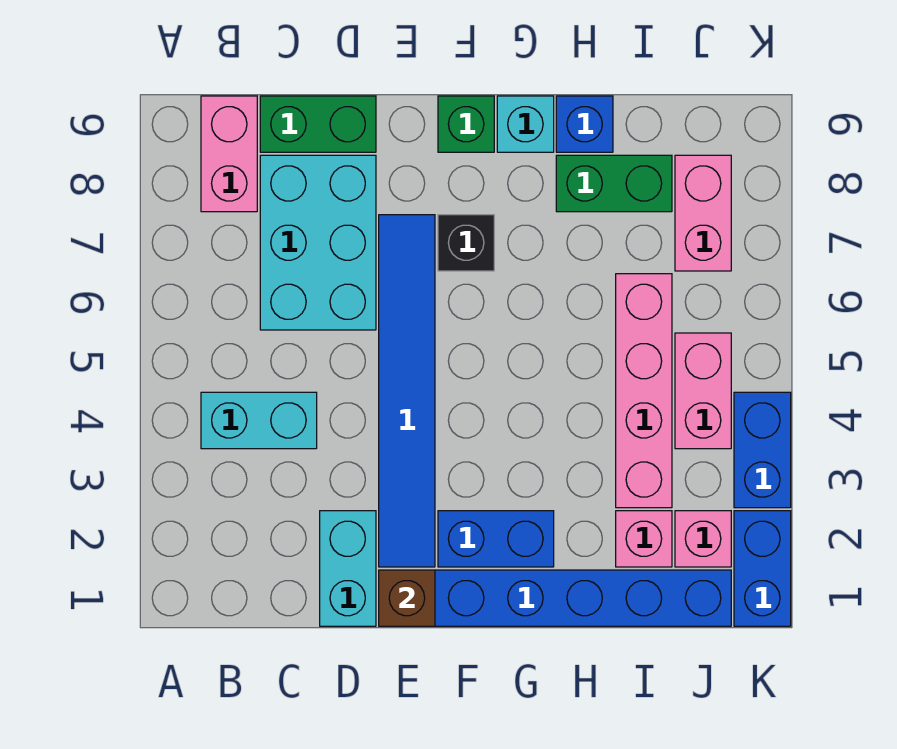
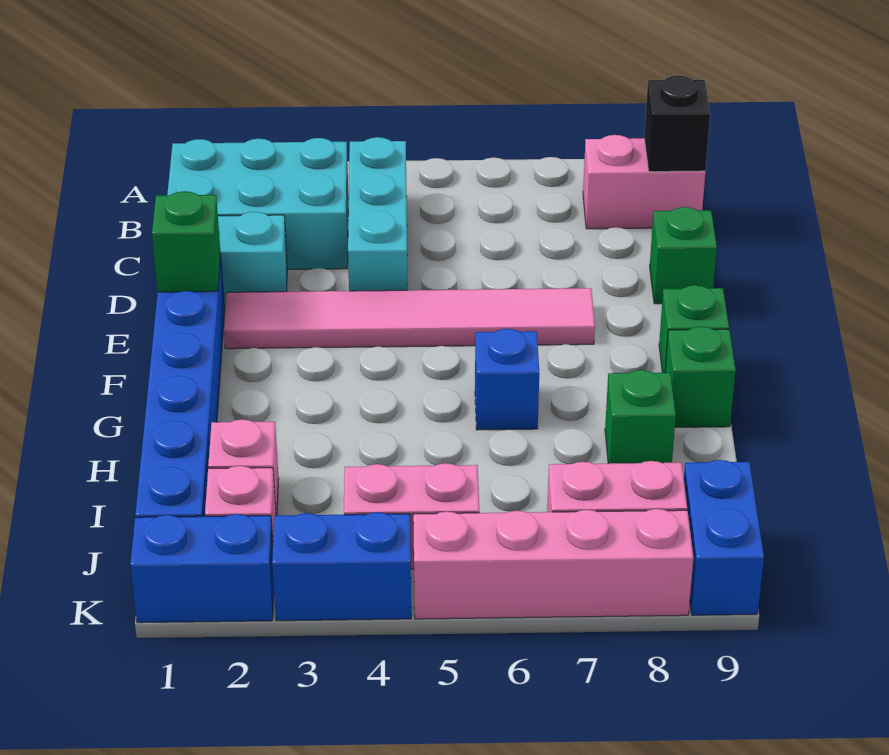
cyan brick B4:C4 level 1 -> cyan brick B4:D4 level 1
cyan brick C6:D8 level 1 -> cyan brick B1:C3 level 1
green brick C9:D9 level 1 -> green brick D9 level 1
brown brick E1 level 2 -> green brick E1 level 2
blue tile E2:E7 level 1 -> pink tile E2:E7 level 1
blue brick F2:G2 level 1 -> blue brick J9:K9 level 1
black brick F7 level 1 -> black brick B9 level 2
cyan brick G9 level 1 -> green brick G9 level 1
green brick H8:I8 level 1 -> green brick H8 level 1
blue brick H9 level 1 -> blue brick G6 level 1
pink brick I3:I6 level 1 -> pink brick K5:K8 level 1

